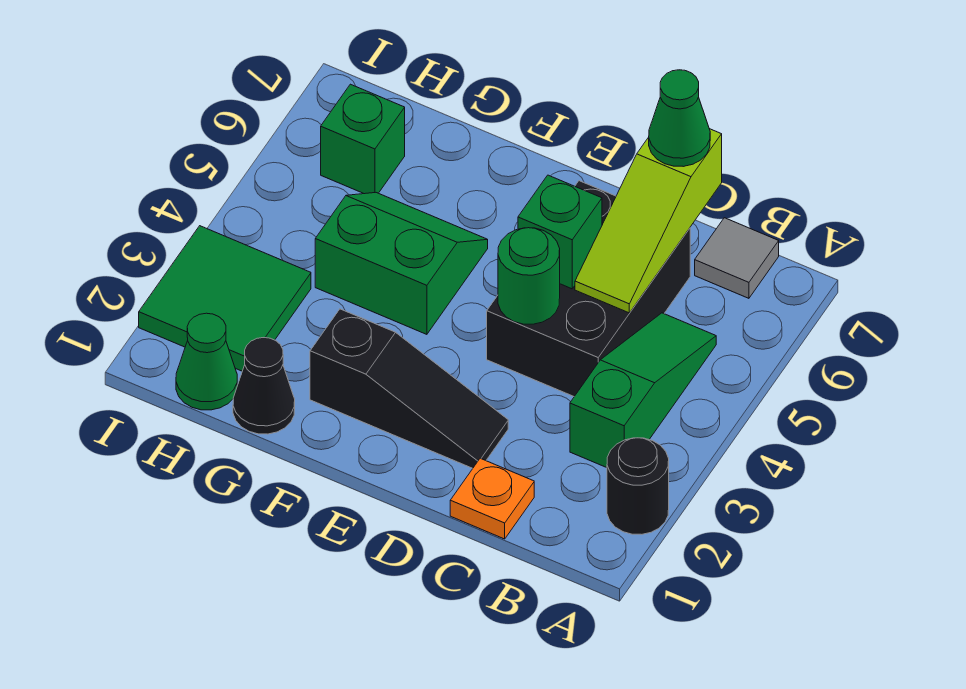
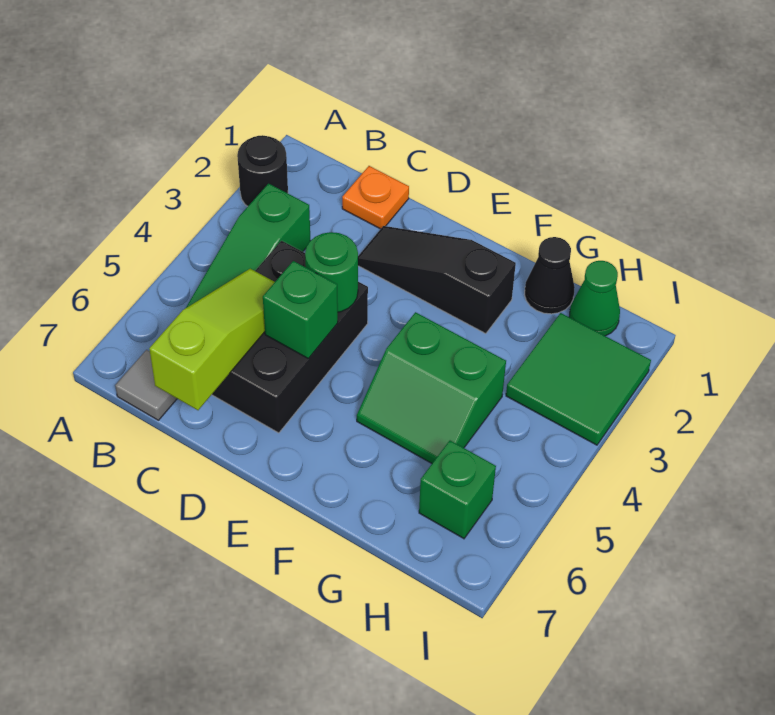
green cone C7 level 3 -> none

